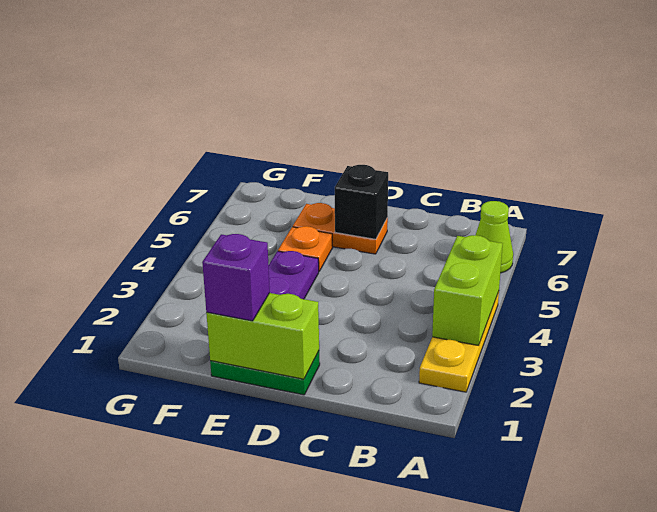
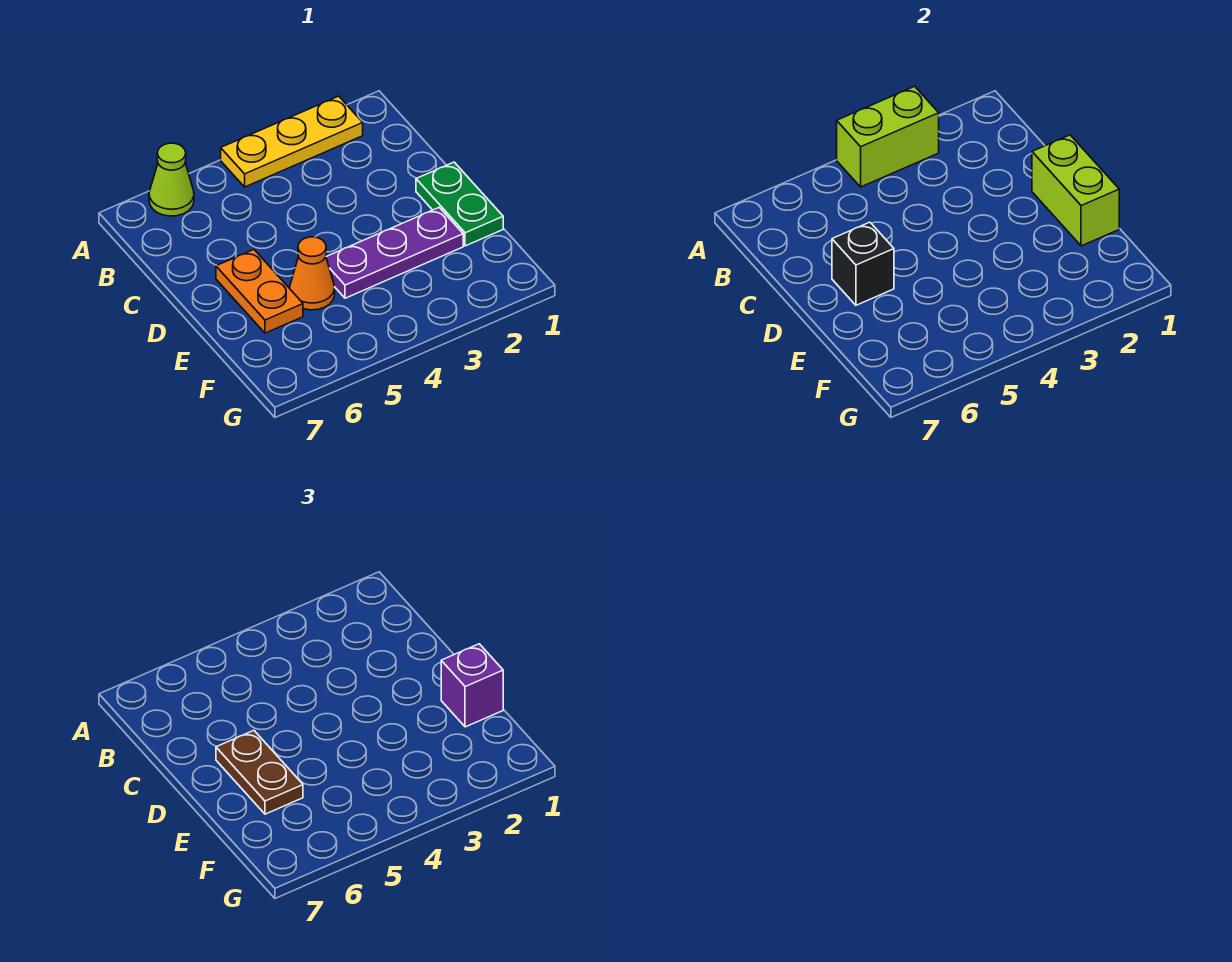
none -> brown plate D6:E6 level 3
orange plate E5 level 1 -> orange cone E5 level 1

